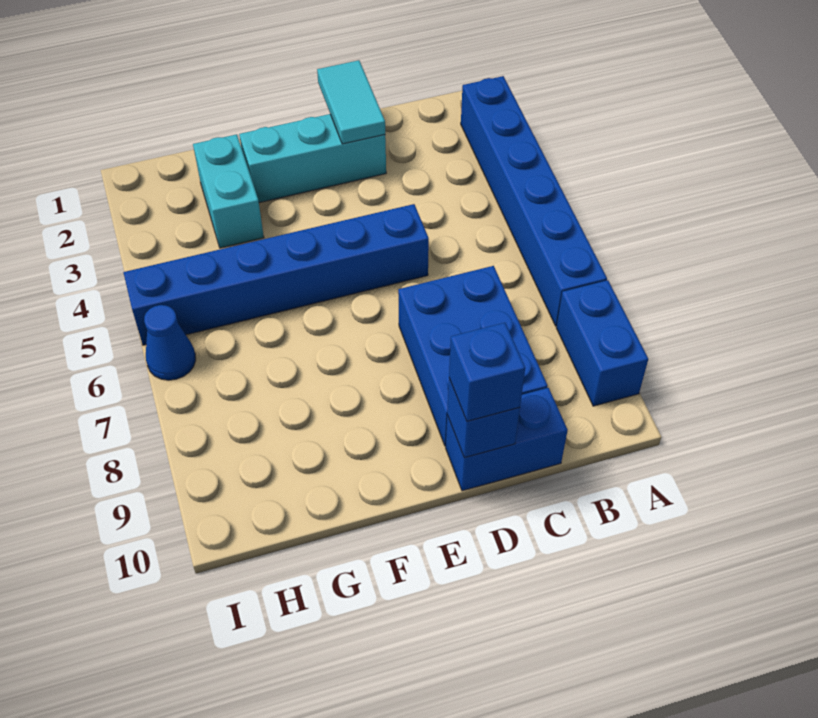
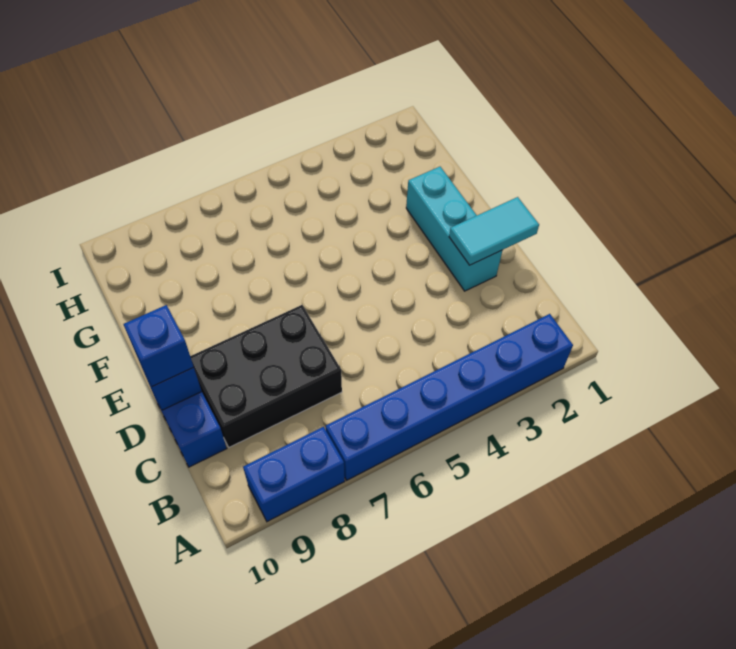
blue brick C7:D9 level 1 -> black brick C7:D9 level 1
blue brick D5:I5 level 1 -> none
cyan brick G2:G3 level 1 -> none
blue cone I6 level 1 -> none

